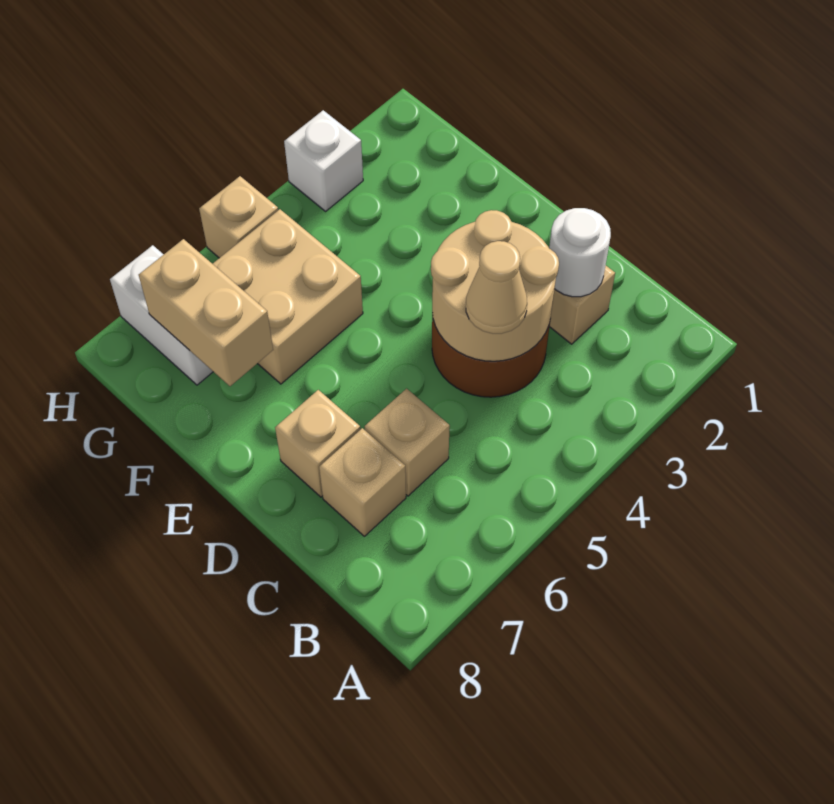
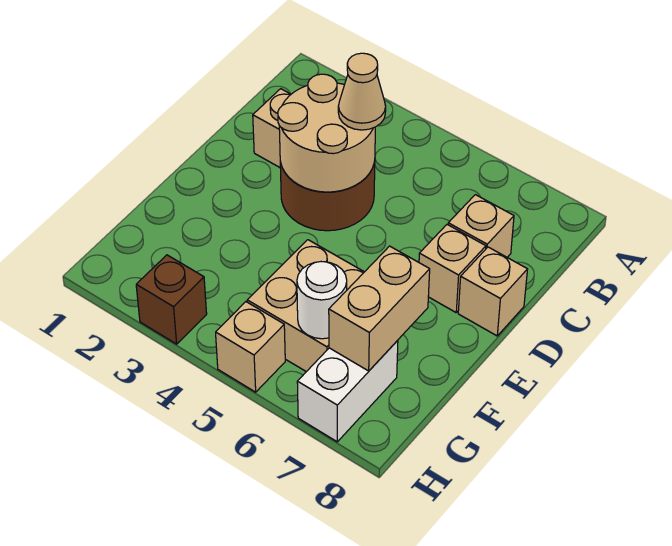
white round brick C2 level 2 -> white round brick G6 level 2
tan brick C6 level 1 -> tan brick D8 level 1
white brick H3 level 1 -> brown brick H3 level 1

